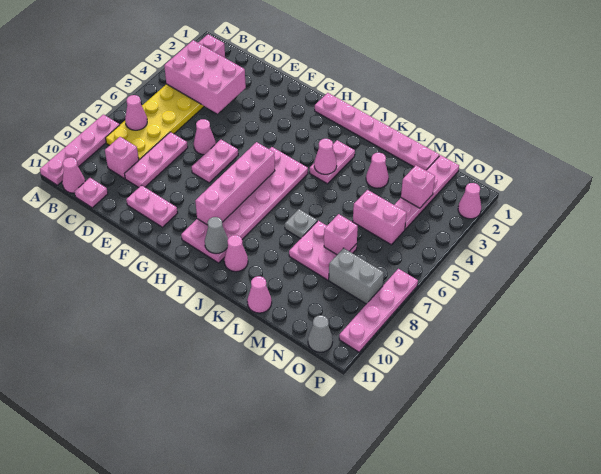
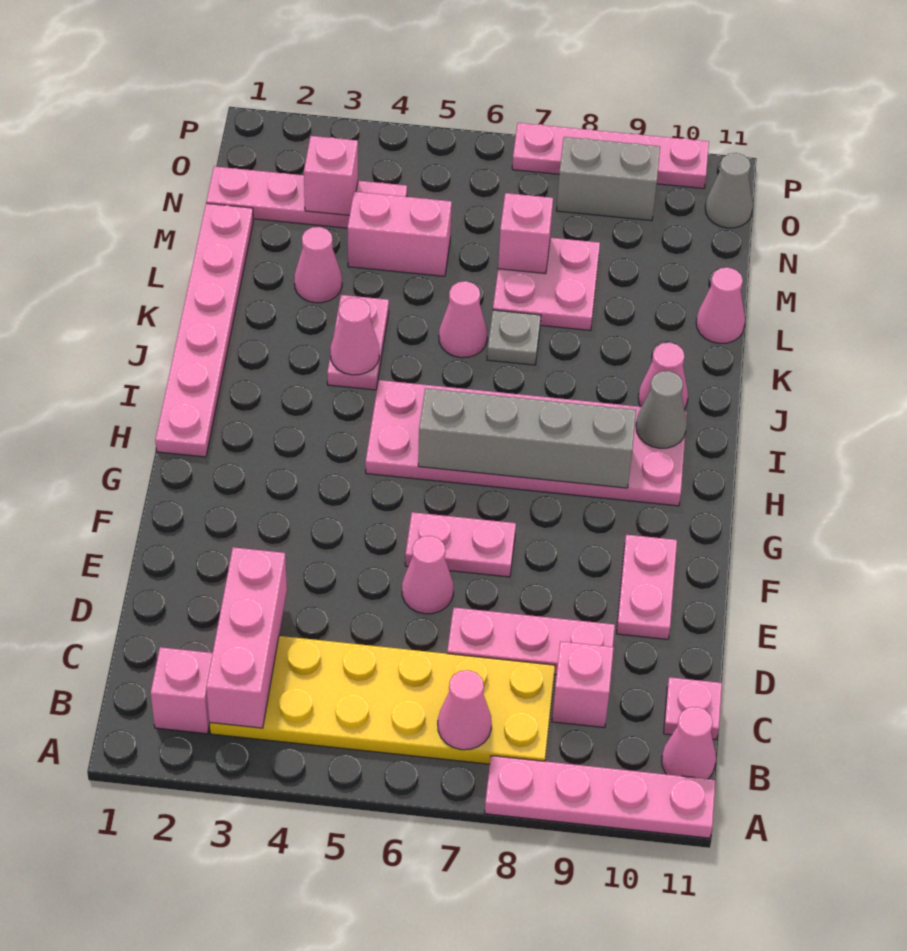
pink brick B3:D4 level 2 -> pink brick B3:D3 level 2
pink brick H6:H9 level 2 -> grey brick H6:H9 level 2
pink plate J3:J4 level 1 -> pink plate J4:K4 level 1
pink brick M5:N5 level 1 -> pink brick M4:M5 level 1
grey brick N8:O8 level 1 -> grey brick O8:O9 level 1
pink cone P2 level 1 -> pink cone K6 level 1

